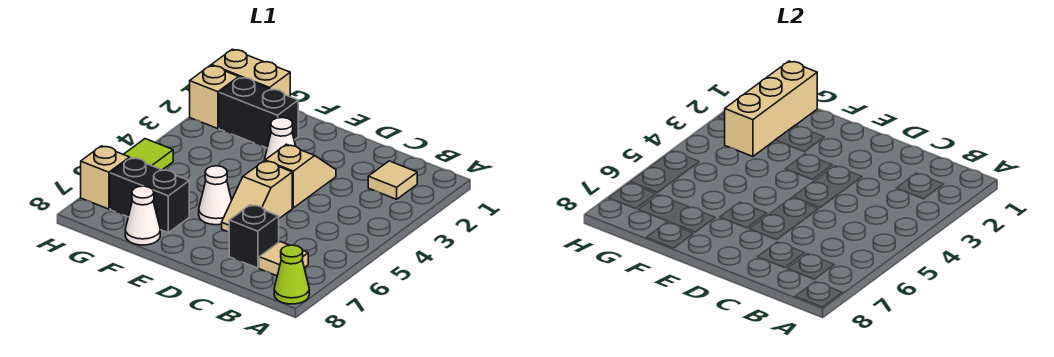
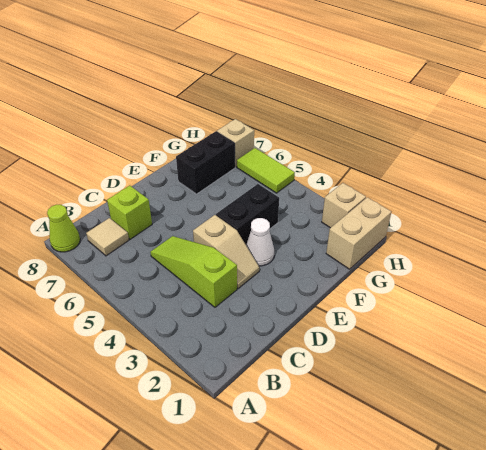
tan tile B2 level 1 -> none
none -> lime slope C3:C5 level 1 top 3
black brick C7 level 1 -> lime brick C7 level 1
tan slope D5:D6 level 1 top 5 -> none
white cone E6 level 1 -> none
black brick F2:G2 level 1 -> black brick E4:F4 level 1
white cone F8 level 1 -> none
tan brick G1:G3 level 2 -> none

